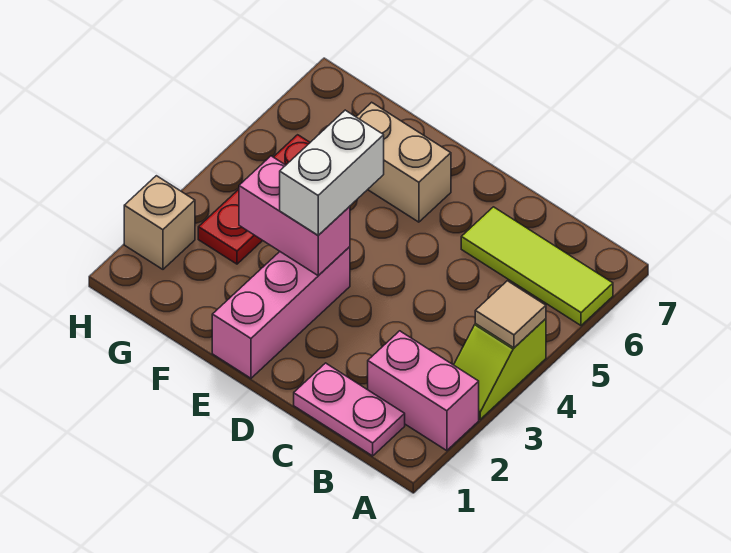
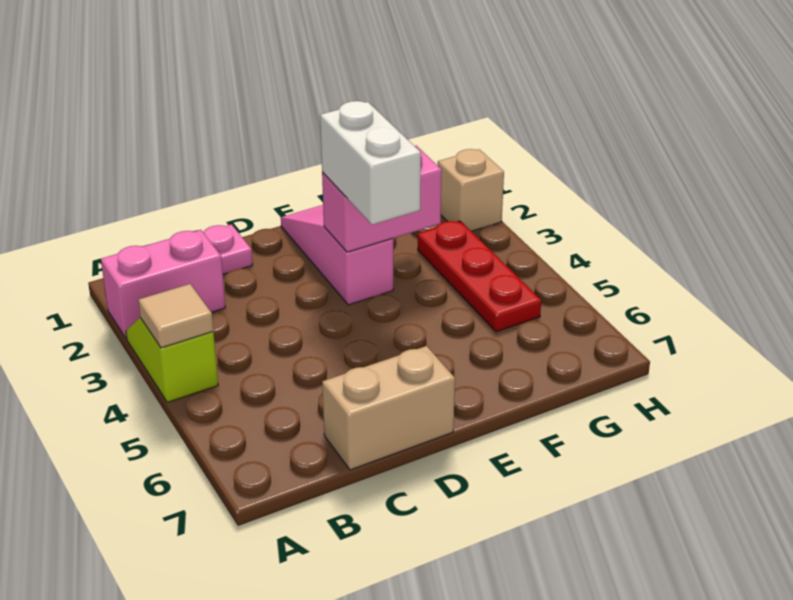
lime tile A6:C6 level 1 -> none
pink brick E1:E3 level 1 -> pink slope E1:E3 level 1 top 3
tan brick E6:F6 level 1 -> tan brick C7:D7 level 1

